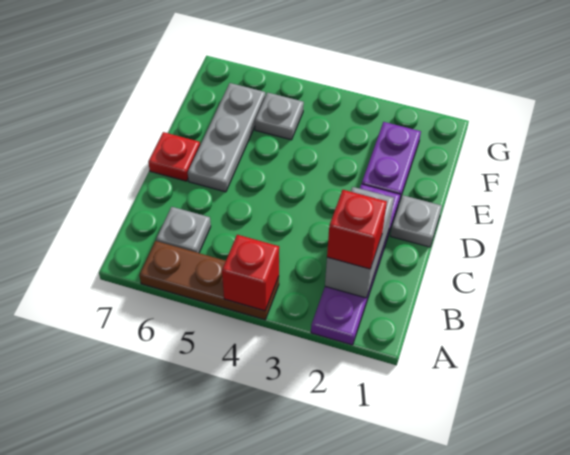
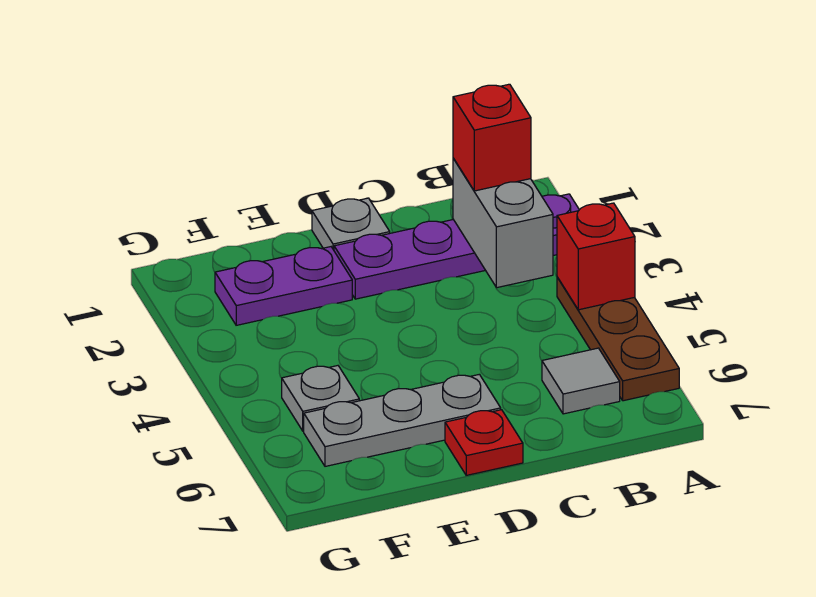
grey brick B2:C2 level 2 -> grey brick B2:B3 level 2
grey plate B6 level 1 -> grey tile B6 level 1

